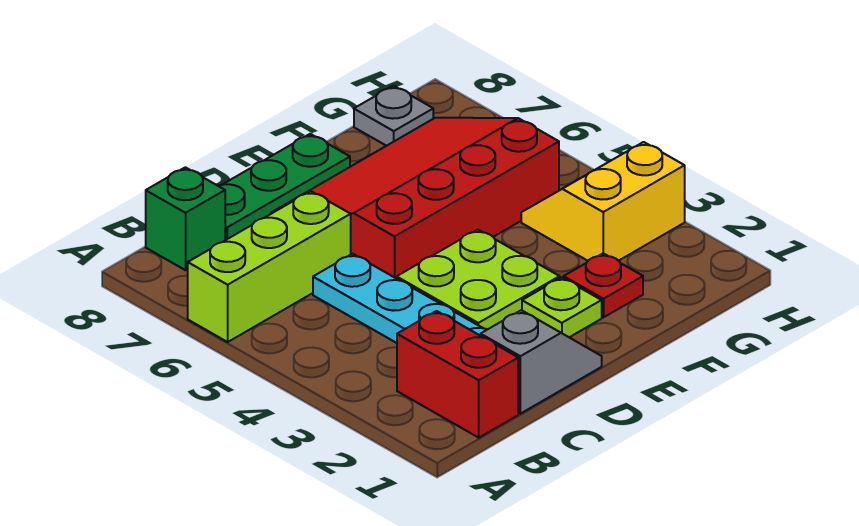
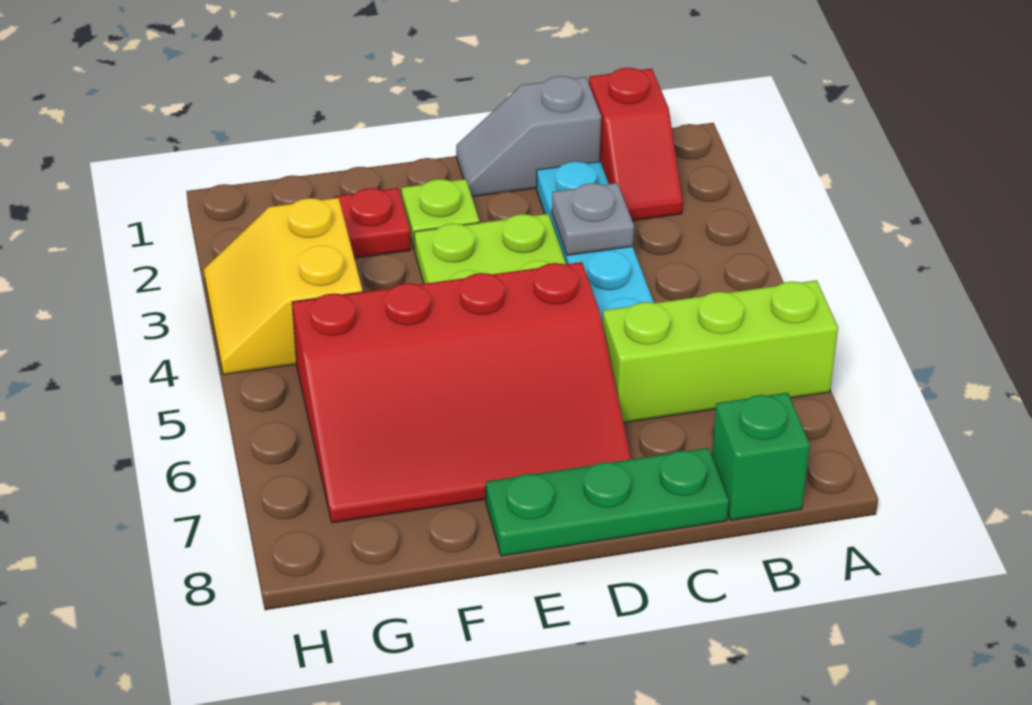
red brick B1:B2 level 1 -> red slope B1:B2 level 1 top 1
yellow slope G3:H4 level 1 top 3 -> yellow slope G3:H4 level 1 top G
grey plate G8 level 1 -> grey plate C3 level 2

